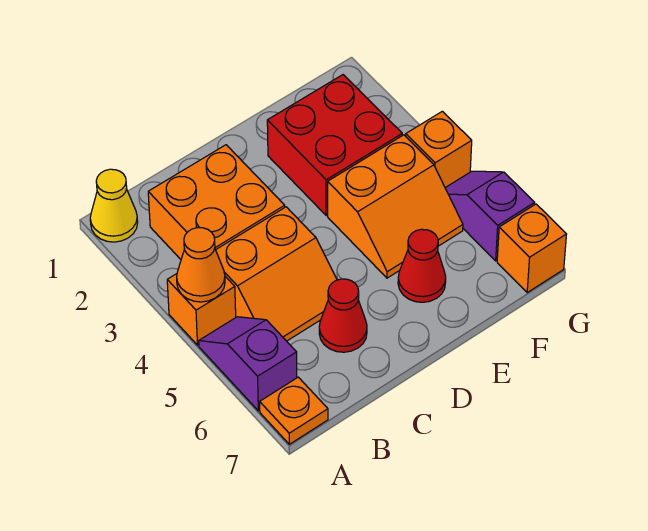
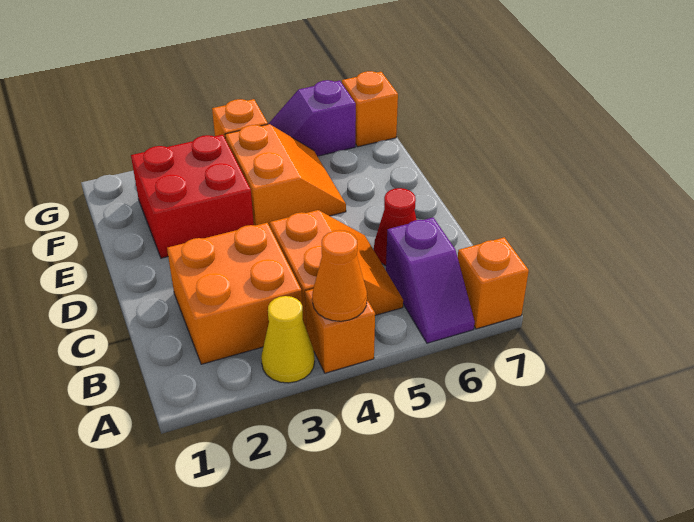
yellow cone A1 level 1 -> yellow cone A3 level 1
purple slope A5:A6 level 1 top 6 -> purple slope A6:B6 level 1 top B
orange plate A7 level 1 -> orange brick A7 level 1
red cone E6 level 1 -> none

